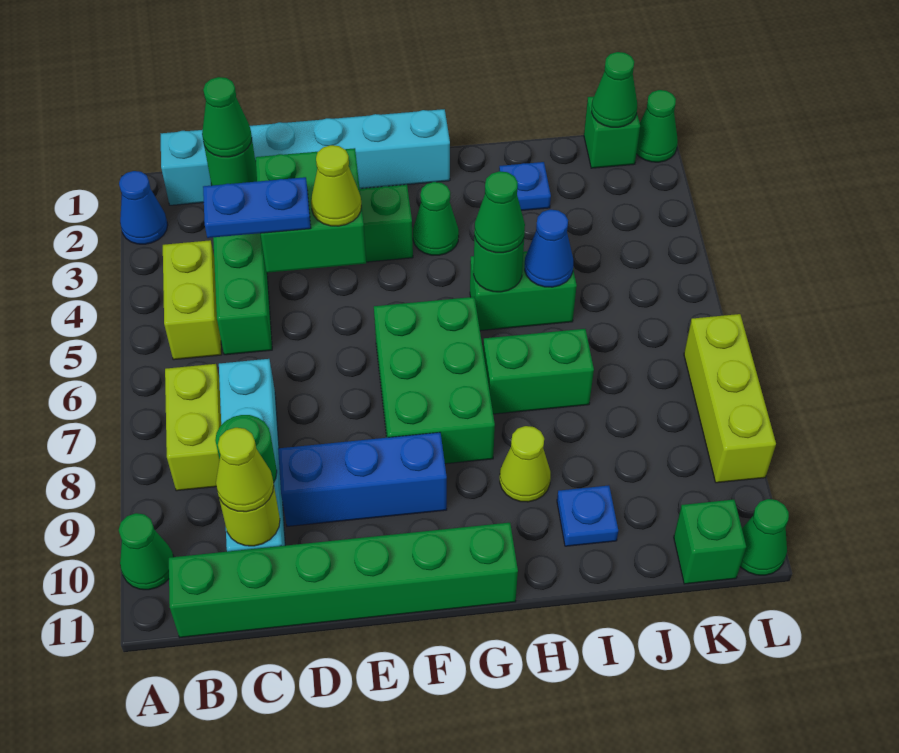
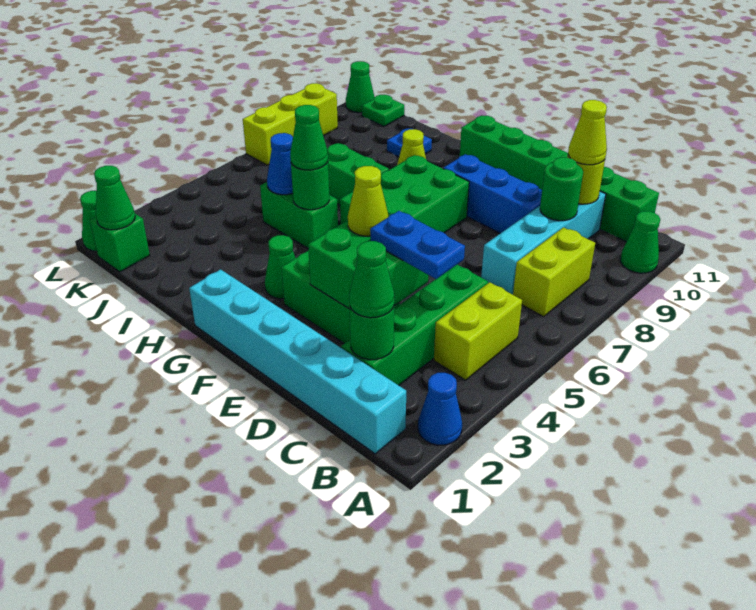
blue plate I2 level 1 -> none
green brick K11 level 1 -> green plate K11 level 1

